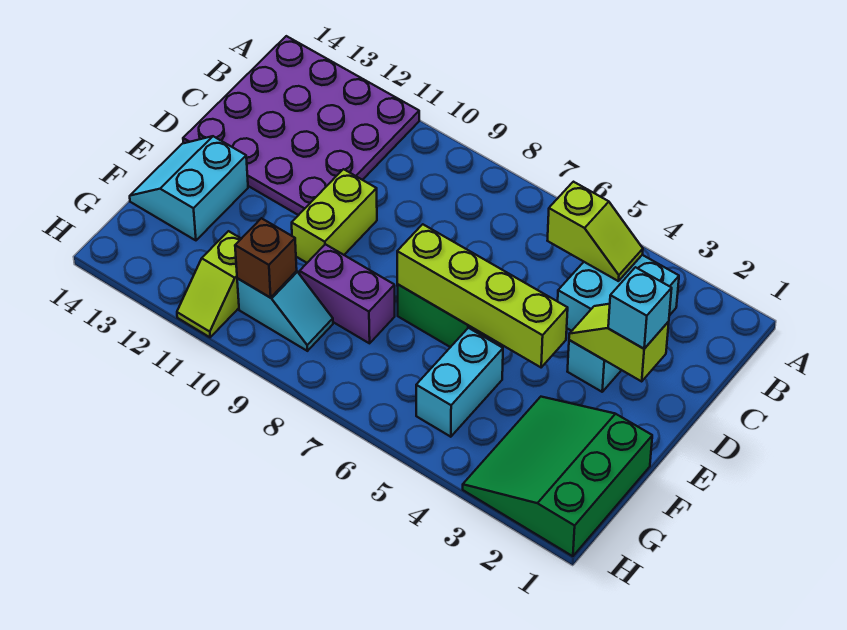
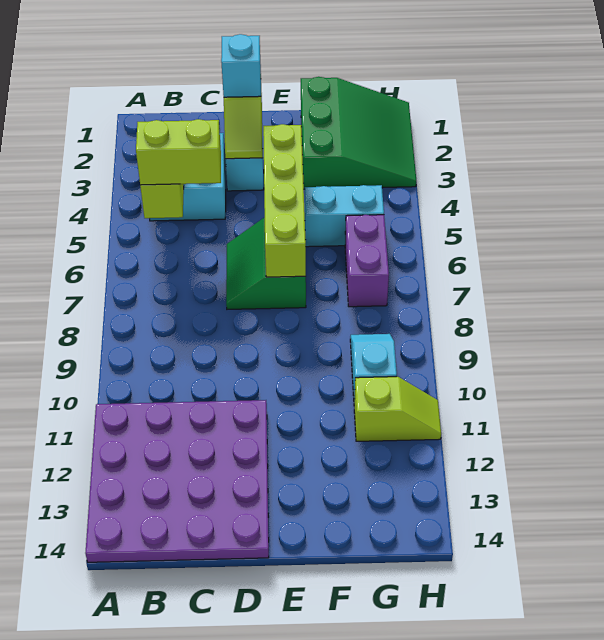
lime brick D10:E10 level 1 -> lime brick B5:C5 level 3
cyan slope E13:F14 level 1 top 13 -> none
green slope F1:H3 level 1 top 1 -> green slope F1:H3 level 1 top F
purple brick F8:F9 level 1 -> purple brick G6:G7 level 1
brown brick G10 level 2 -> none

